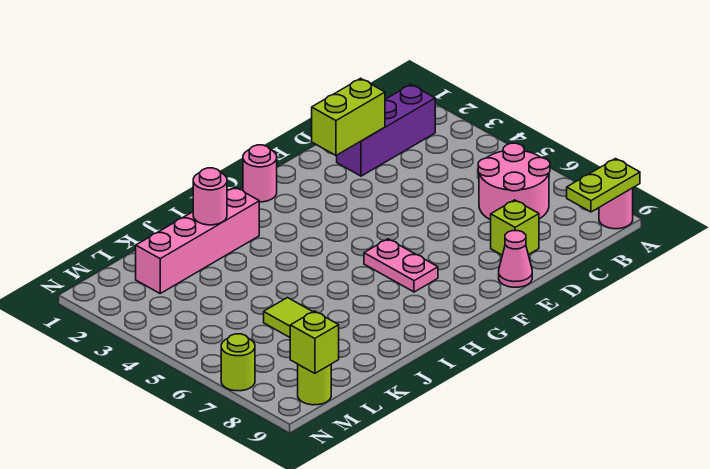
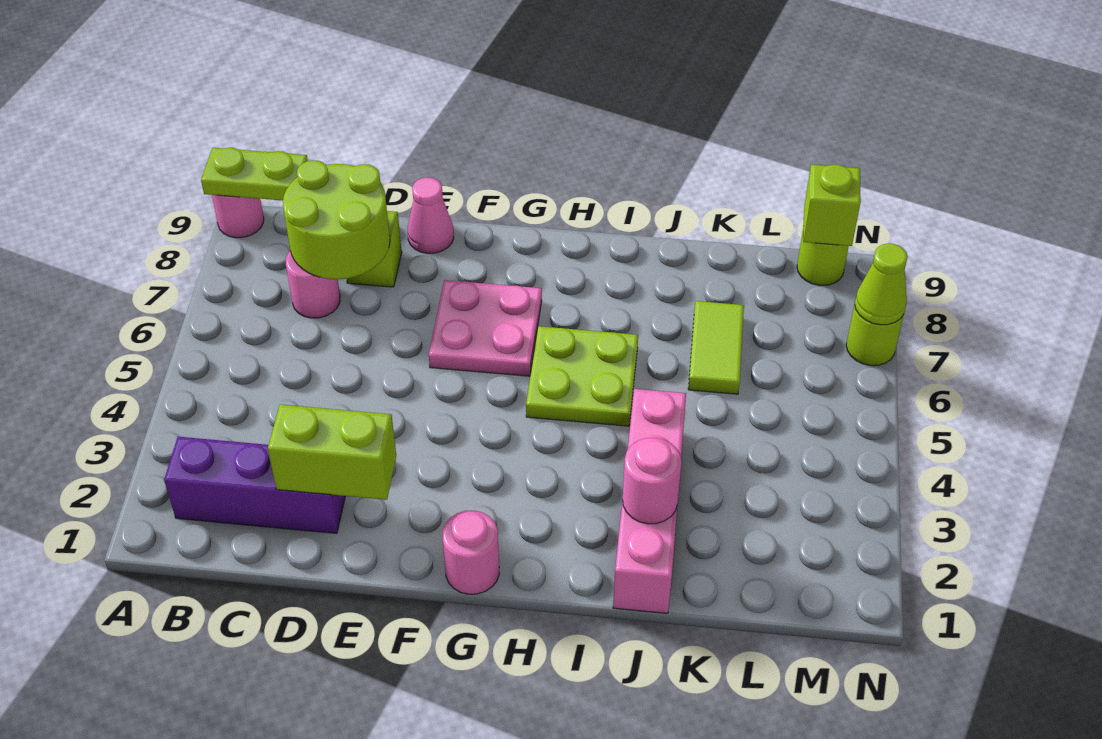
pink round brick B6:C7 level 1 -> pink round brick C7 level 1
none -> lime round brick C7:D8 level 2
pink plate G6:G7 level 1 -> pink plate F6:G7 level 1
none -> lime plate H5:I6 level 1
pink brick I2:L2 level 1 -> pink brick J1:J4 level 1
none -> lime cone N7 level 2

